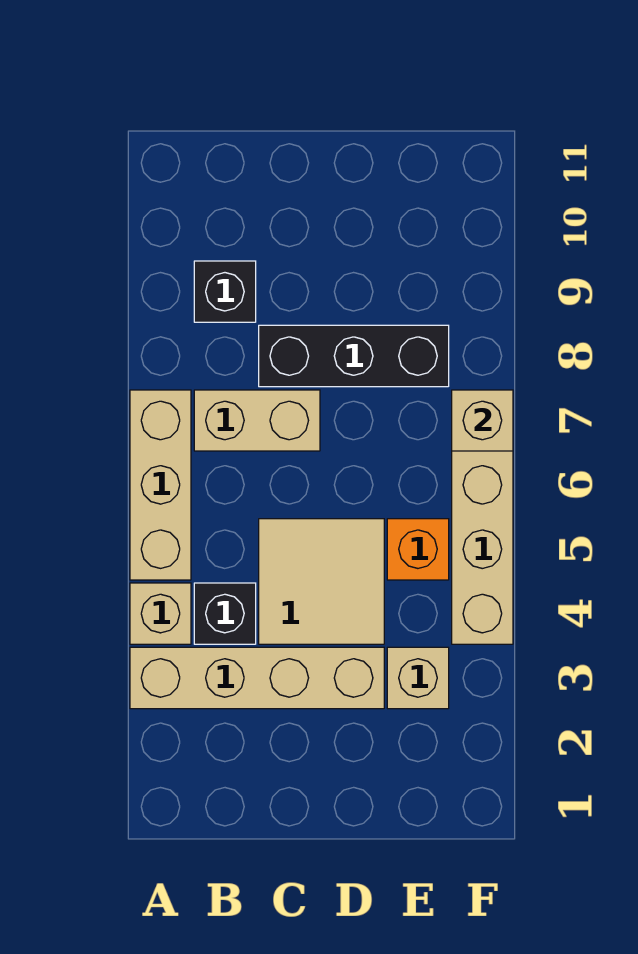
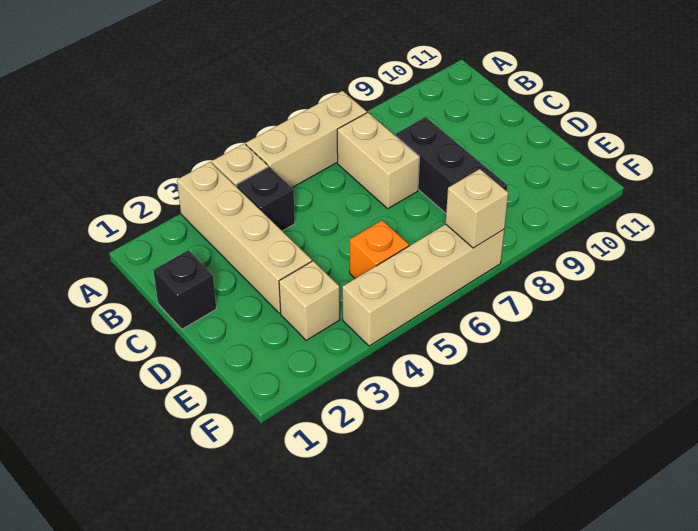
black brick B9 level 1 -> black brick C1 level 1
tan tile C4:D5 level 1 -> none

